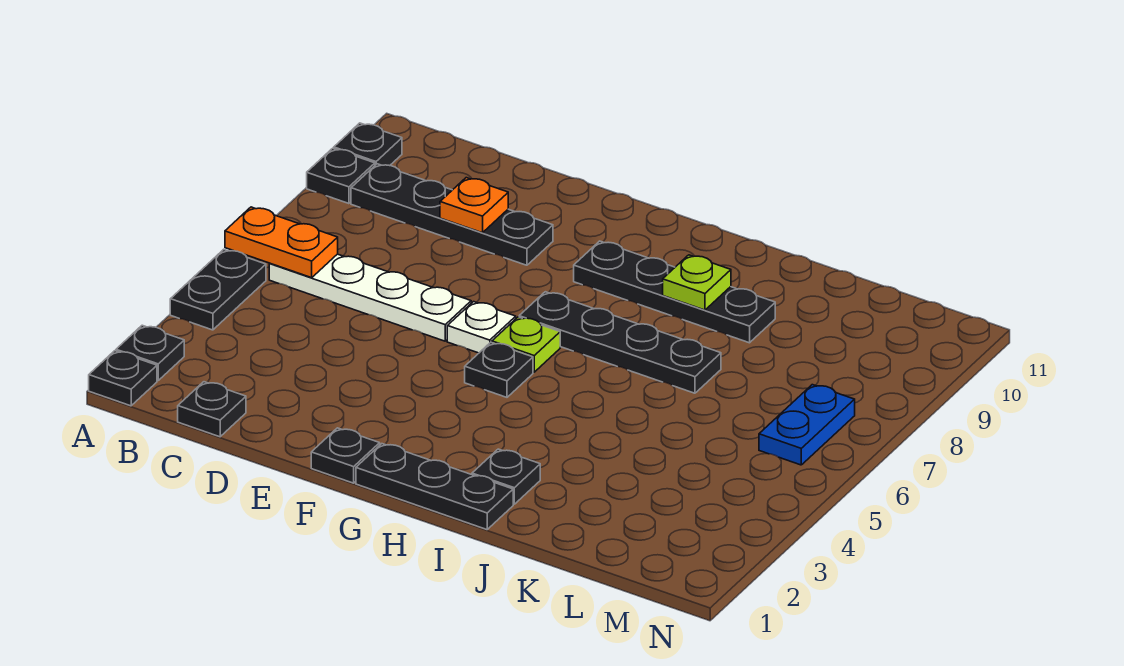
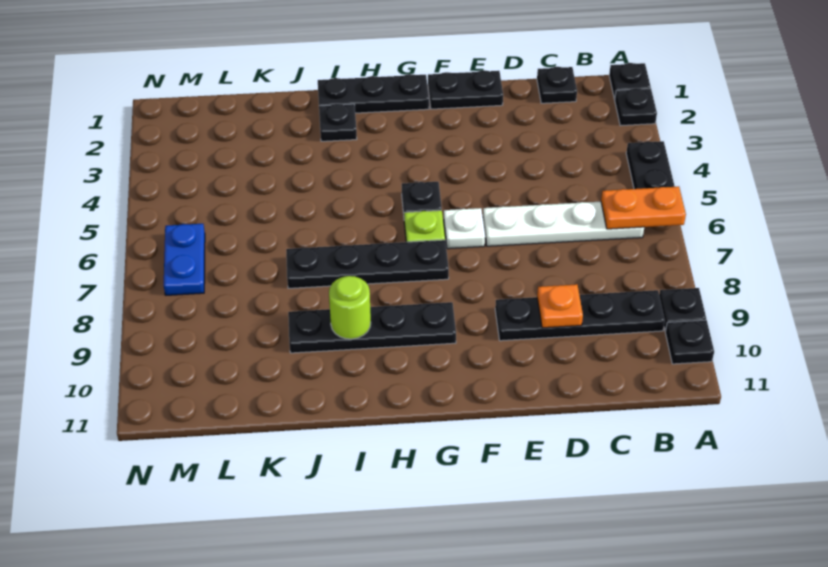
black plate F1 level 1 -> black plate E1:F1 level 1
lime plate I9 level 2 -> lime round brick I9 level 2

